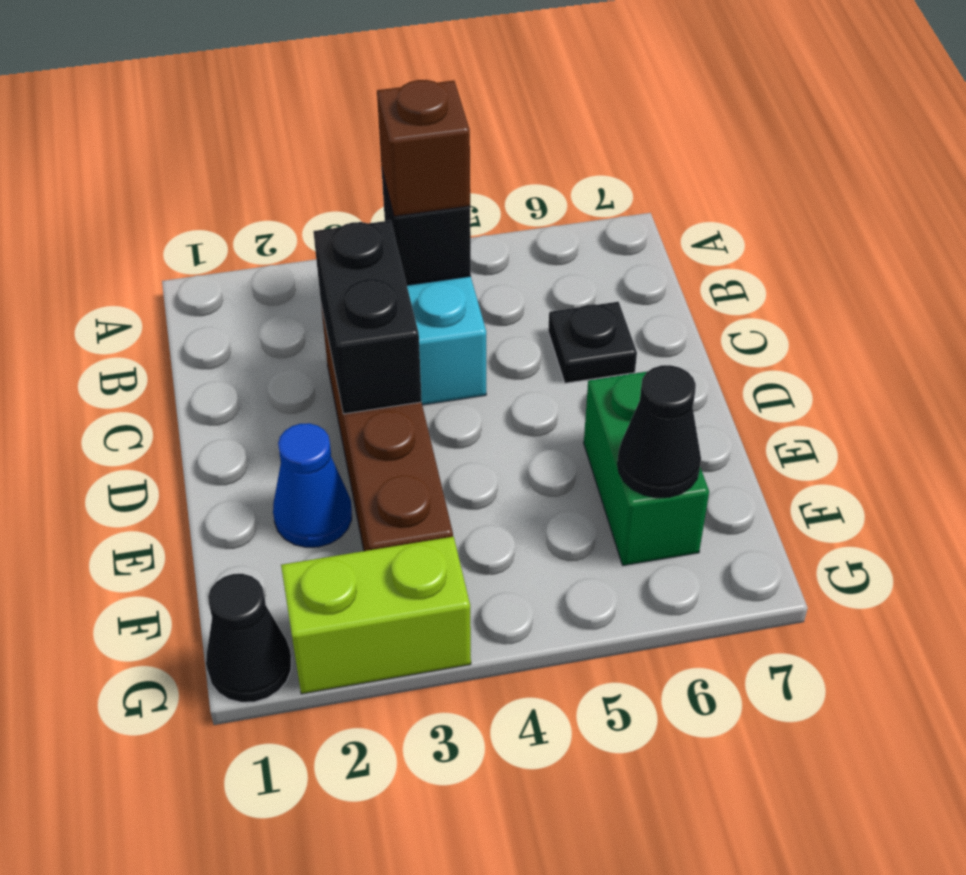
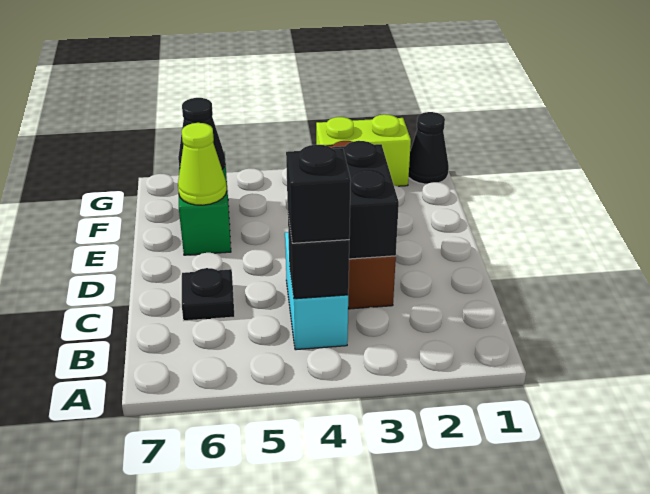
brown brick B4 level 3 -> black brick B4 level 3
blue cone E2 level 1 -> none
none -> lime cone E6 level 2

